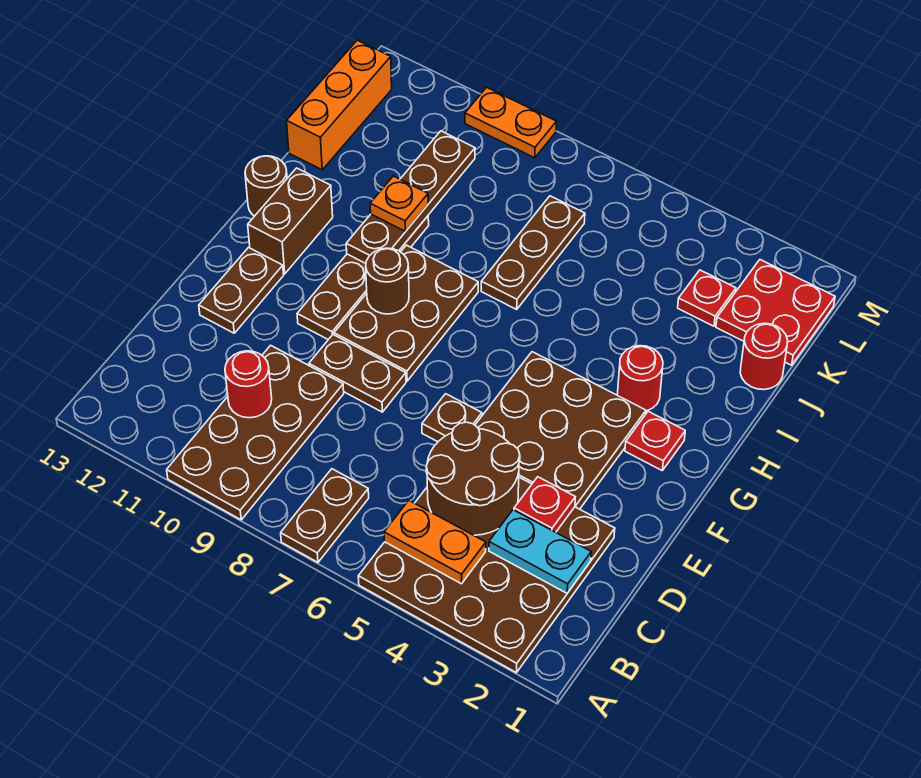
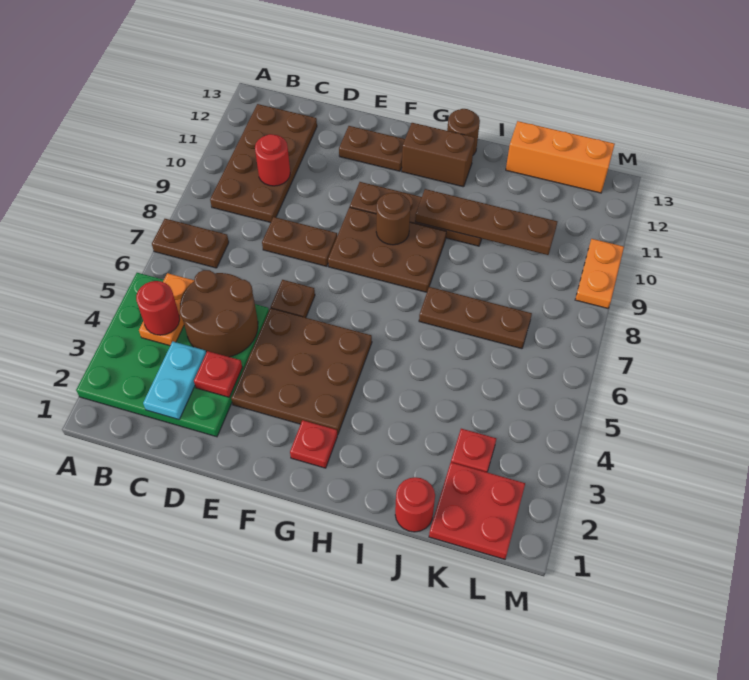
brown plate A2:D5 level 1 -> green plate A2:D5 level 1
brown plate A9:D10 level 1 -> brown plate B9:C12 level 1
brown plate E8:E9 level 1 -> brown plate D8:E8 level 1
red round brick H3 level 1 -> red round brick B4 level 3
orange plate I10 level 3 -> none

